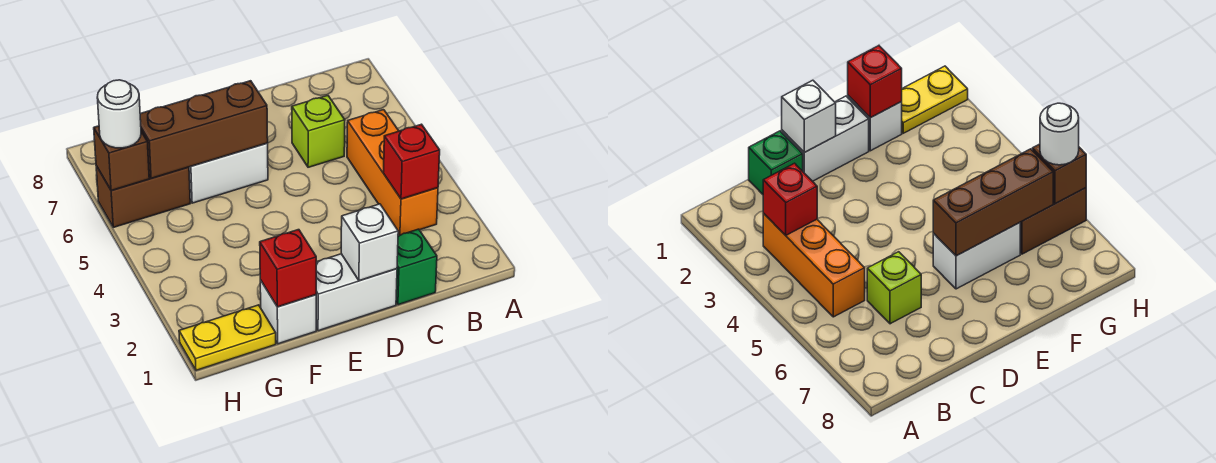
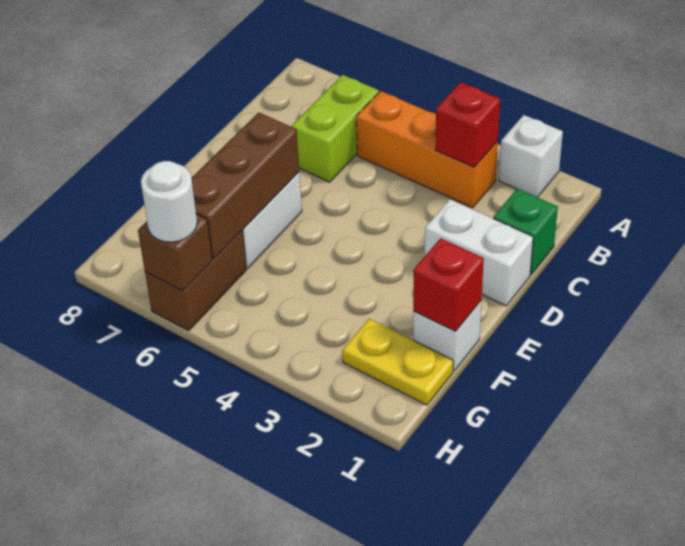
lime brick C6 level 1 -> lime brick B6:C6 level 1
white brick D1:E1 level 1 -> white brick D1:D2 level 1
white brick D1 level 2 -> white brick A2 level 1
yellow plate G1:H1 level 1 -> yellow plate G1:G2 level 1

